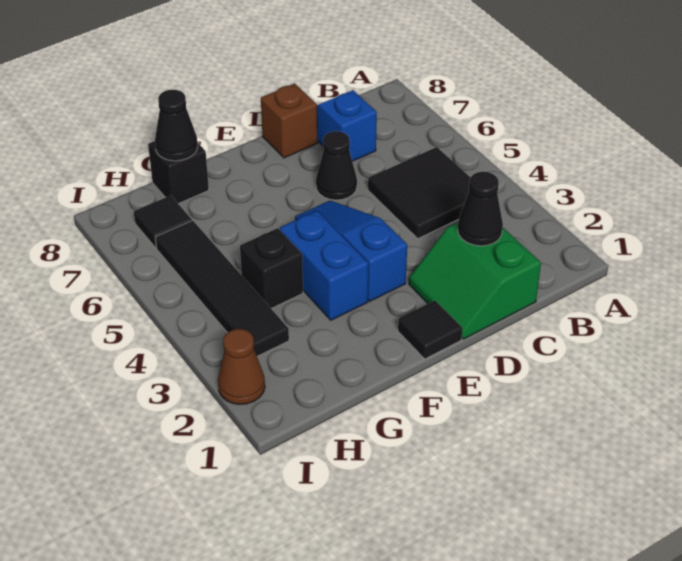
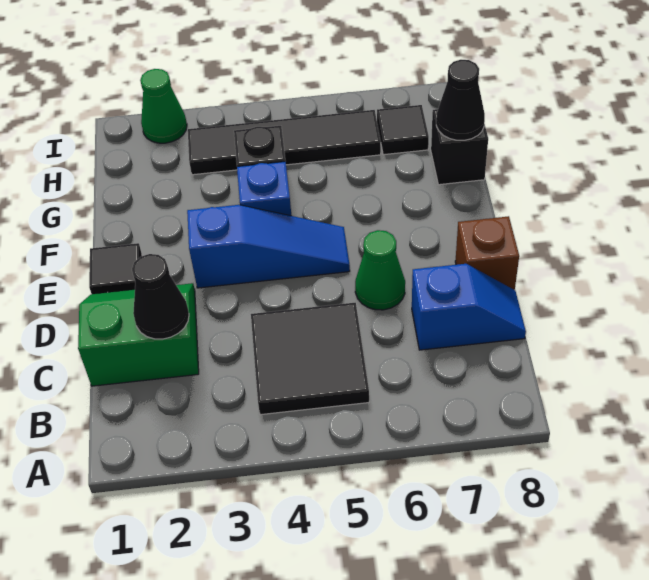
black cone D6 level 1 -> green cone D6 level 1
blue brick F3:F4 level 1 -> blue brick F4 level 1
brown cone I2 level 1 -> green cone I2 level 1

